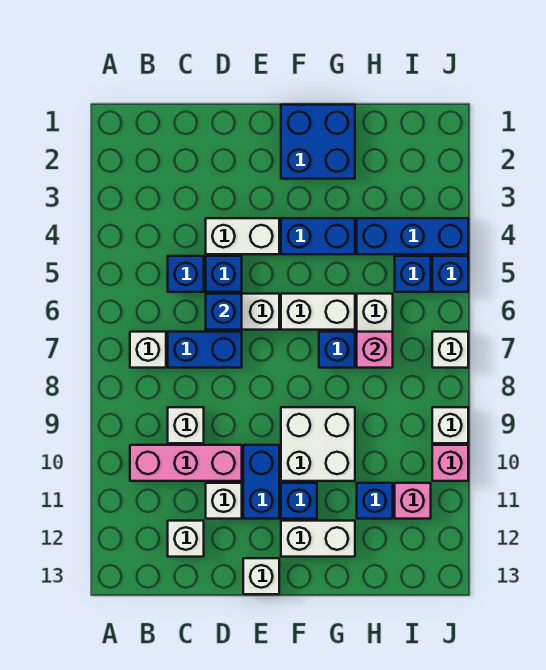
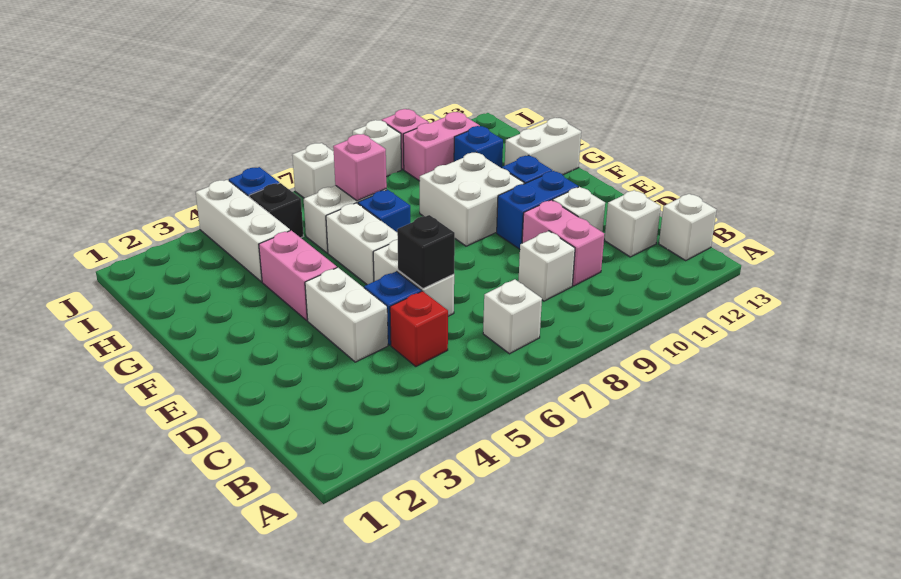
pink brick B10:D10 level 1 -> pink brick C10:D10 level 1
blue brick C5 level 1 -> red brick C5 level 1
blue brick C7:D7 level 1 -> none
blue brick D6 level 2 -> black brick D6 level 2
white brick E13 level 1 -> white brick B13 level 1
blue brick F1:G2 level 1 -> none
blue brick F4:G4 level 1 -> pink brick F4:G4 level 1
white brick F12:G12 level 1 -> white brick G12:G13 level 1
blue brick H4:J4 level 1 -> white brick H4:J4 level 1
blue brick I5 level 1 -> black brick I5 level 1
pink brick I11 level 1 -> pink brick I10:I11 level 1

